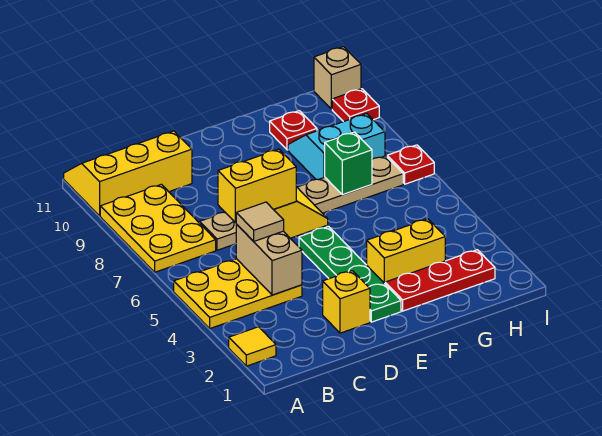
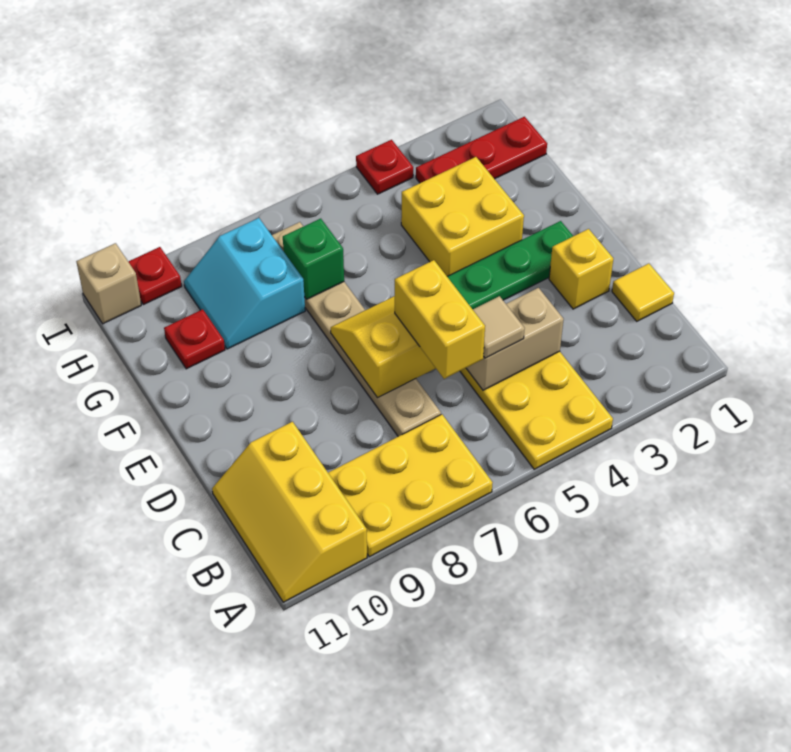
yellow tile A2 level 1 -> yellow tile C1 level 1
red plate F2:H2 level 1 -> red plate H1:H3 level 1
yellow brick F3:G3 level 1 -> yellow brick F3:G4 level 1
red plate I7 level 1 -> red plate I4 level 1

